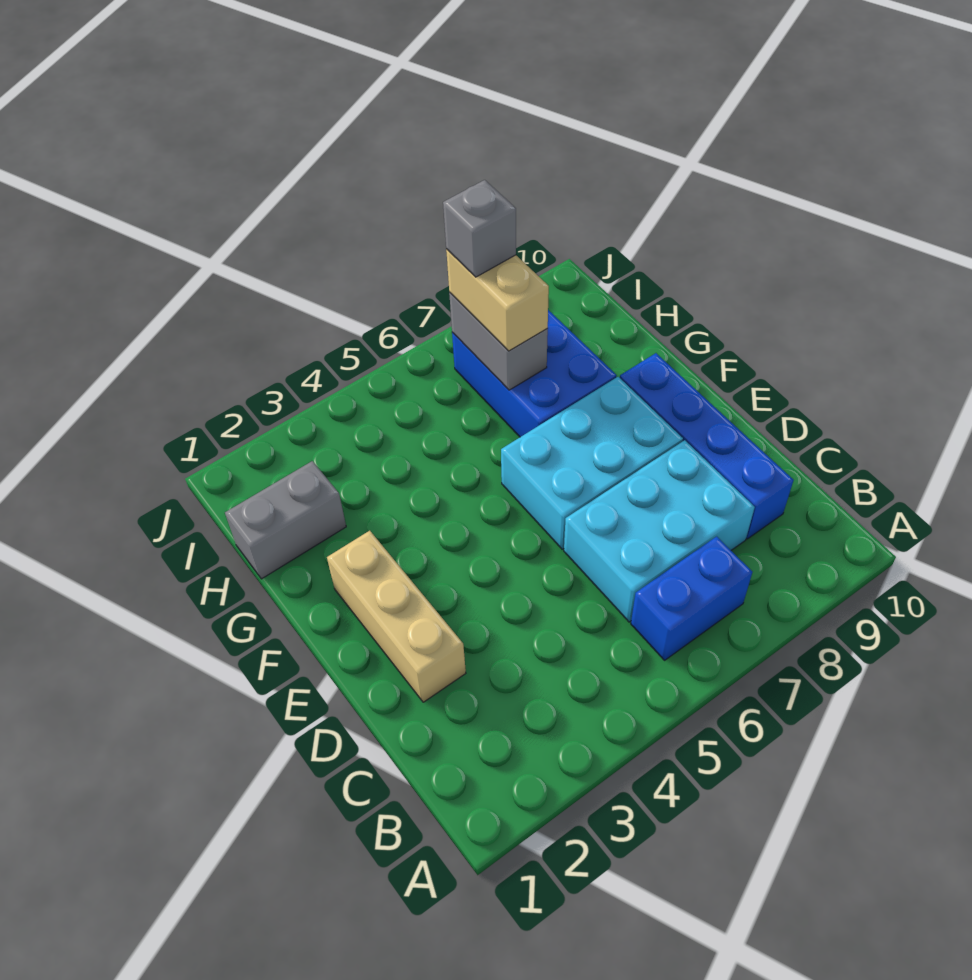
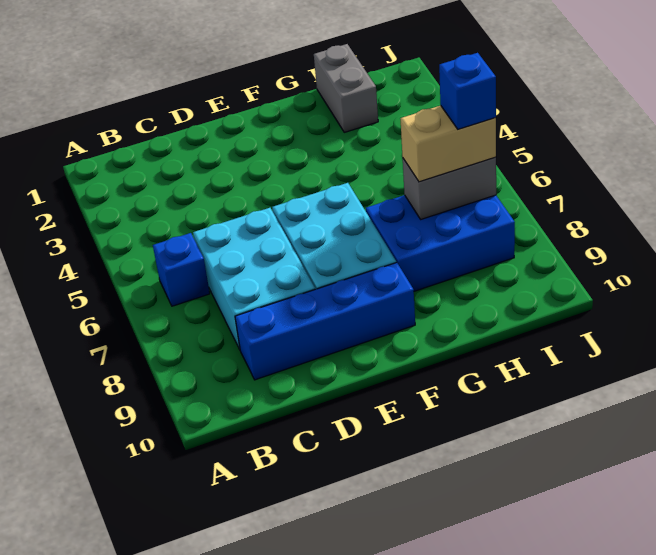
blue brick B6:B7 level 1 -> blue brick B6 level 1
tan brick D2:F2 level 1 -> none
grey brick I7 level 4 -> blue brick I7 level 4

